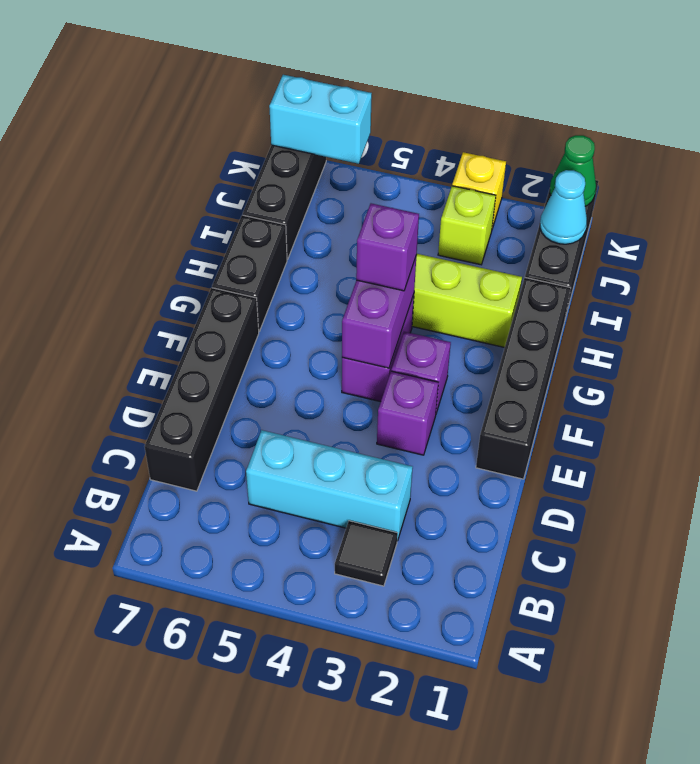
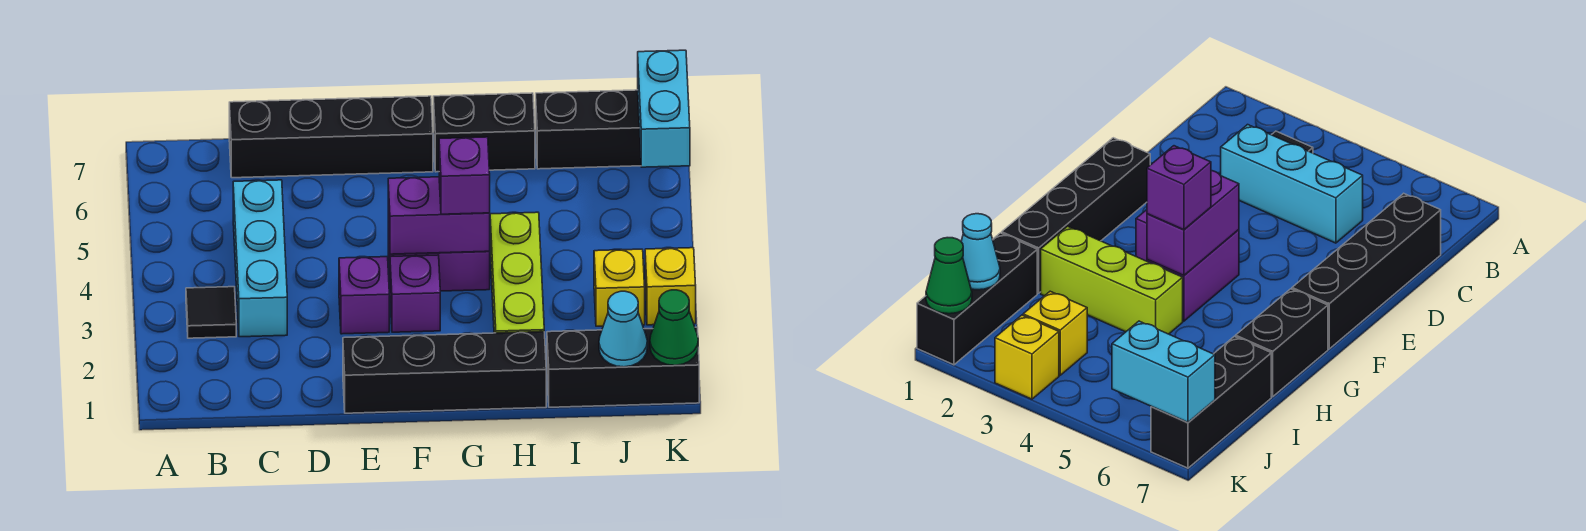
lime brick J3 level 1 -> yellow brick J3 level 1

